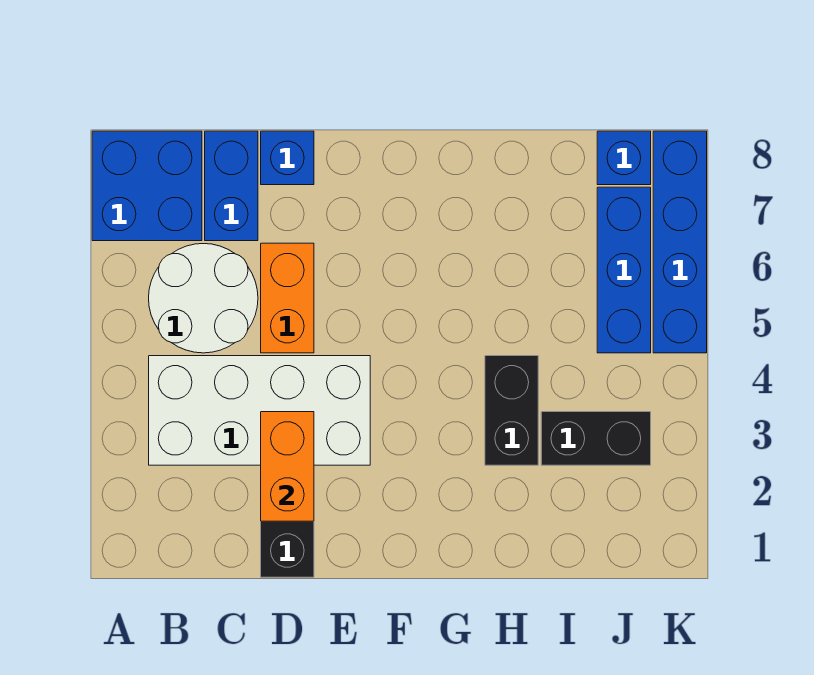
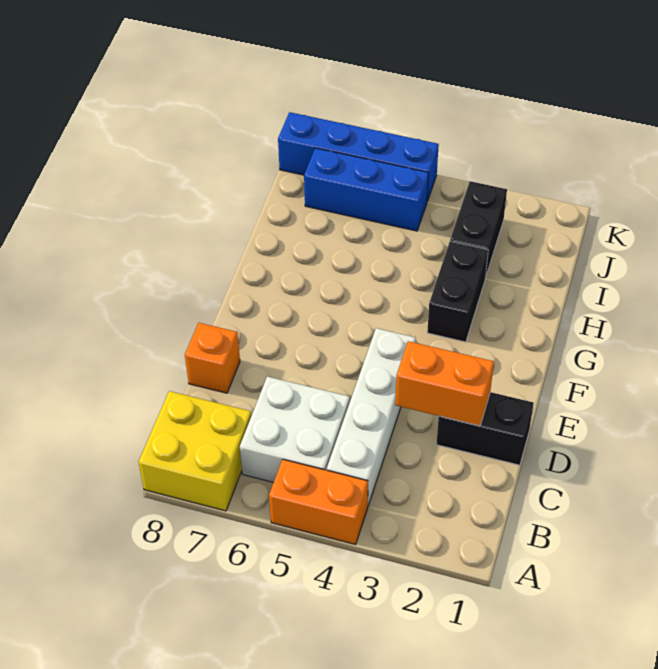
blue brick A7:B8 level 1 -> yellow brick A7:B8 level 1
white brick B3:E4 level 1 -> white brick B4:E4 level 1
white round brick B5:C6 level 1 -> white brick B5:C6 level 1
blue brick C7:C8 level 1 -> none
orange brick D5:D6 level 1 -> orange brick A4:A5 level 1
blue brick D8 level 1 -> orange brick D8 level 1
black brick H3:H4 level 1 -> black brick G3:H3 level 1
blue brick J8 level 1 -> none

